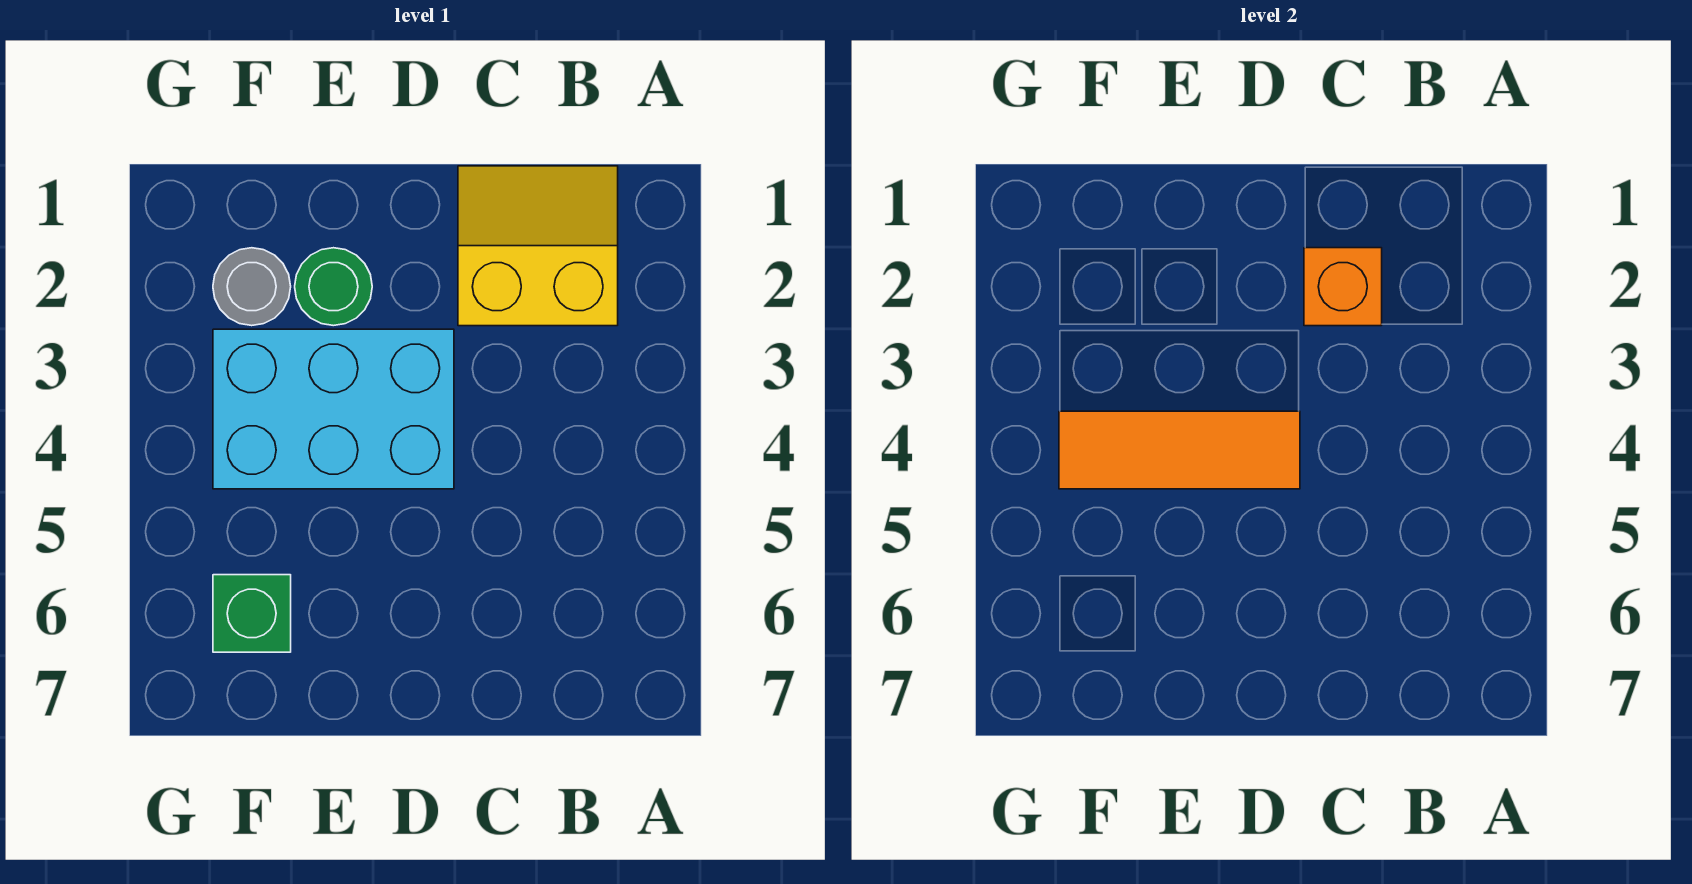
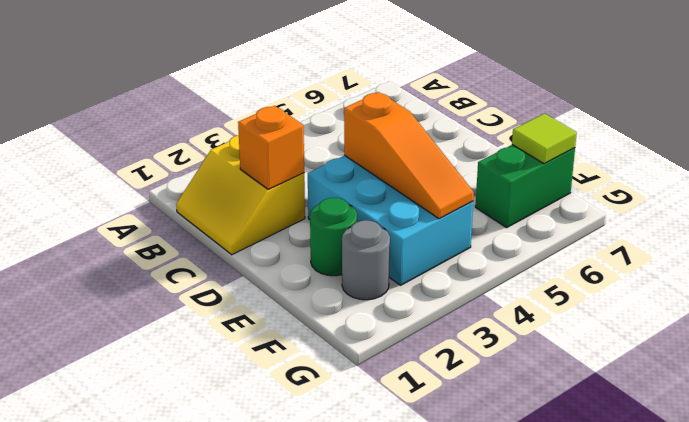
orange tile D4:F4 level 2 -> orange slope D4:F4 level 2 top D
green brick F6 level 1 -> green brick F6:F7 level 1
none -> lime tile F7 level 2

